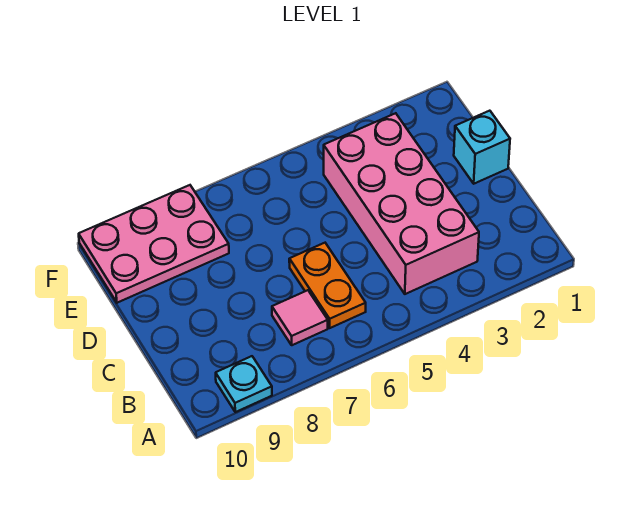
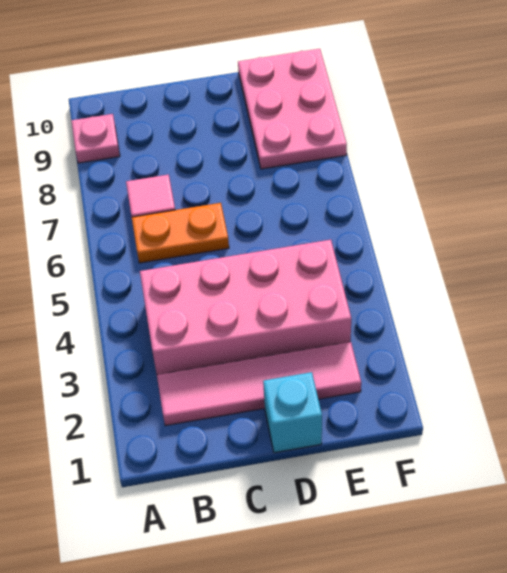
cyan plate A9 level 1 -> pink plate A9 level 1
none -> pink tile B2:E2 level 1

